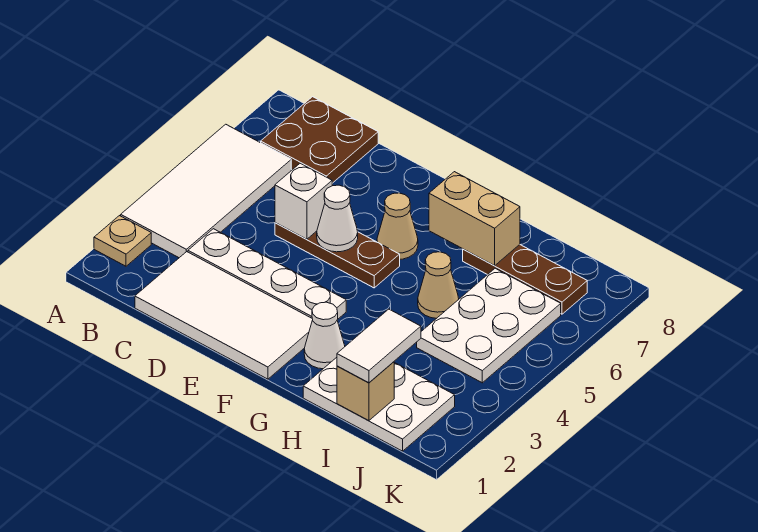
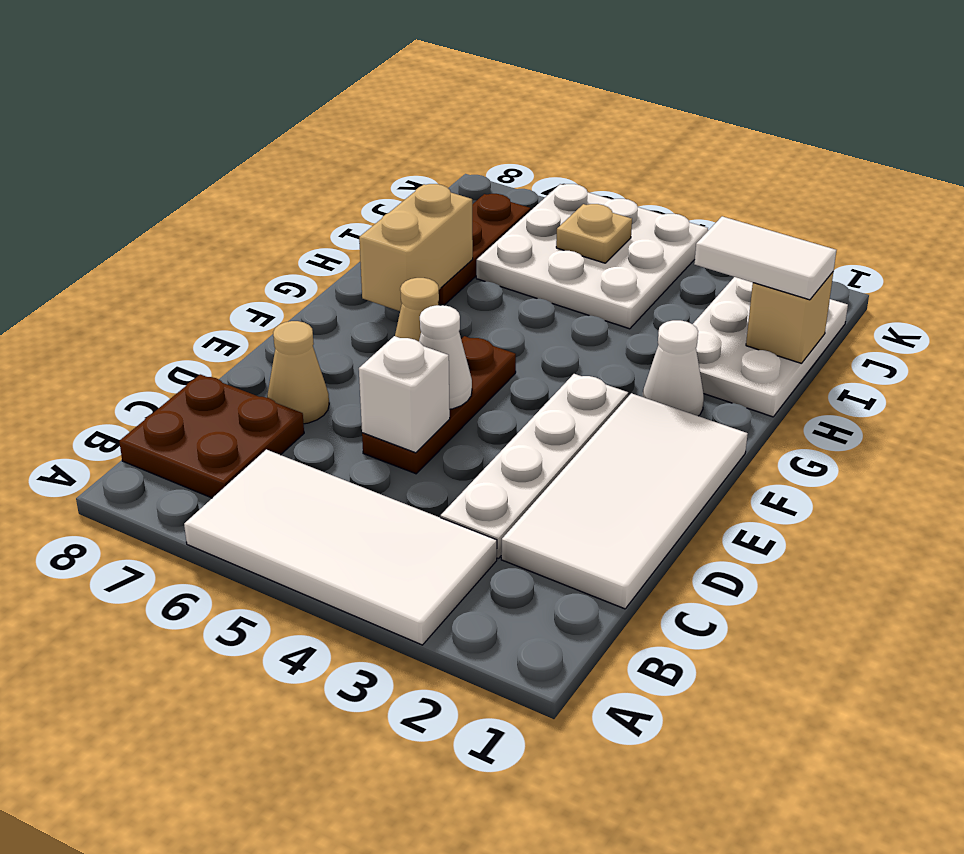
tan plate A2 level 1 -> tan plate J5 level 2
tan cone H5 level 1 -> tan cone D7 level 1
white plate I4:J6 level 1 -> white plate I4:K6 level 1

